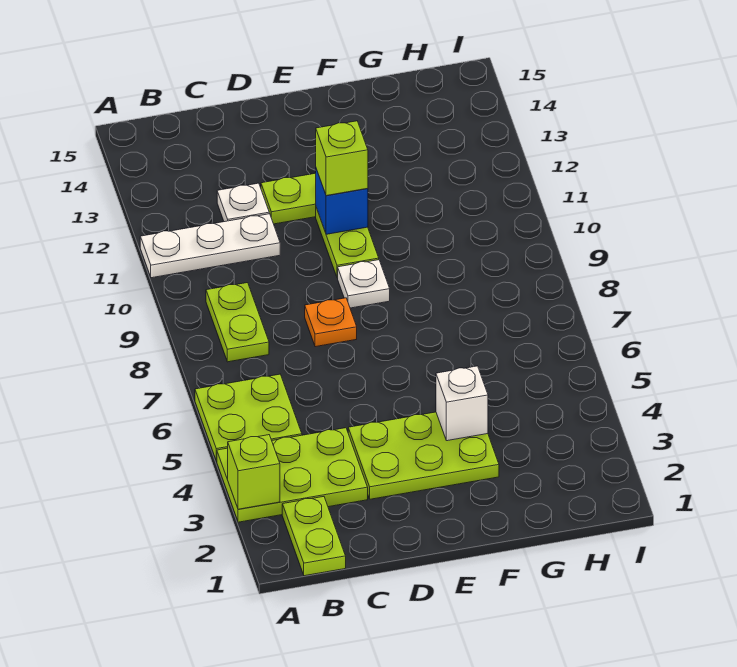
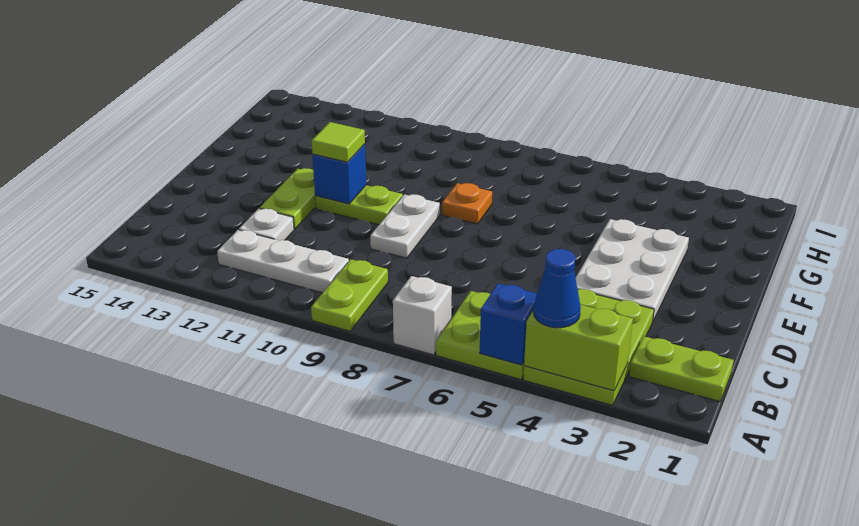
lime brick A3 level 2 -> lime brick A3:A4 level 2
none -> blue cone A4 level 3
none -> blue brick A5 level 2
white plate A11:C11 level 1 -> white plate B10:B12 level 1
lime plate B8:B9 level 1 -> lime plate A9:B9 level 1
lime plate D3:F4 level 1 -> white plate D3:F4 level 1
orange plate D8 level 1 -> orange plate F8 level 1
white plate E9 level 1 -> white plate D9:E9 level 1
lime brick E11 level 3 -> lime tile E11 level 3
white brick F4 level 2 -> white brick A7 level 1

